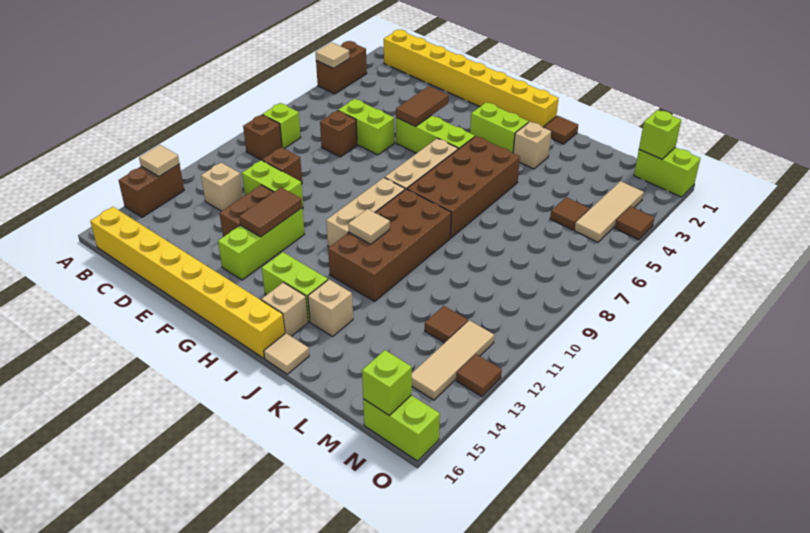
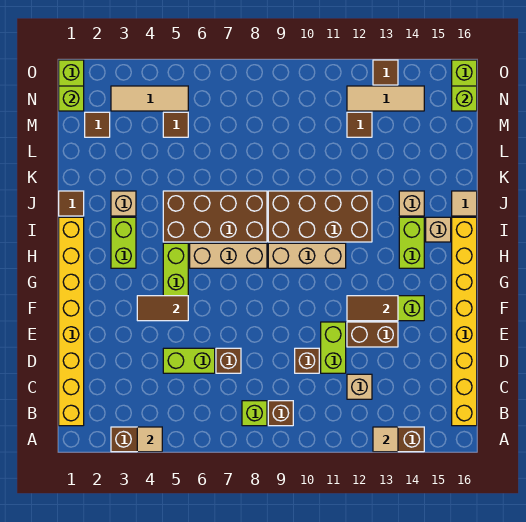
lime brick D6:E6 level 1 -> lime brick D5:D6 level 1
tan tile I11 level 2 -> none
brown tile O4 level 1 -> brown tile M2 level 1

